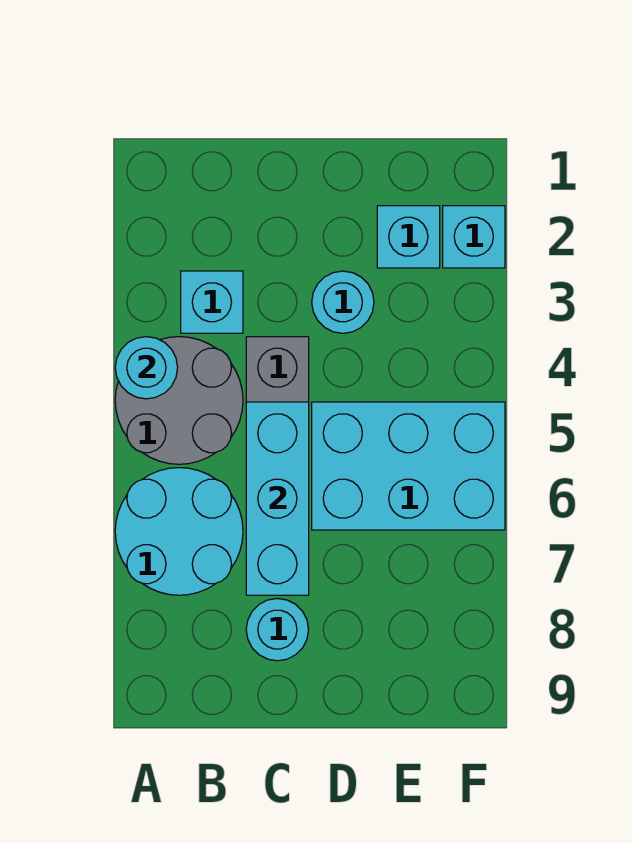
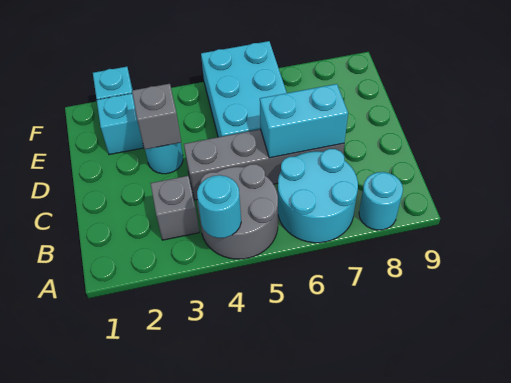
cyan brick B3 level 1 -> grey brick B3 level 1
cyan brick C5:C7 level 2 -> cyan brick C6:C7 level 2
cyan round brick C8 level 1 -> cyan round brick A8 level 1
none -> grey brick D3 level 2

